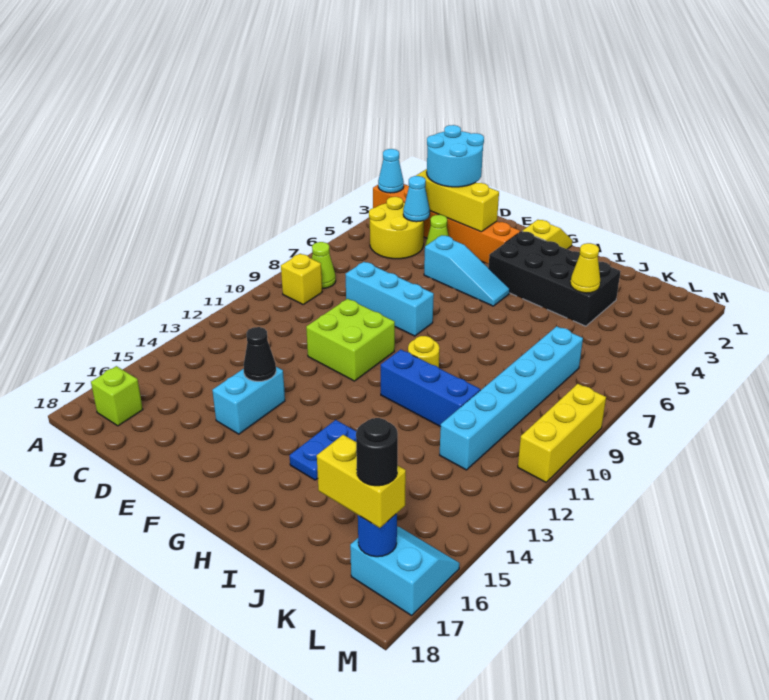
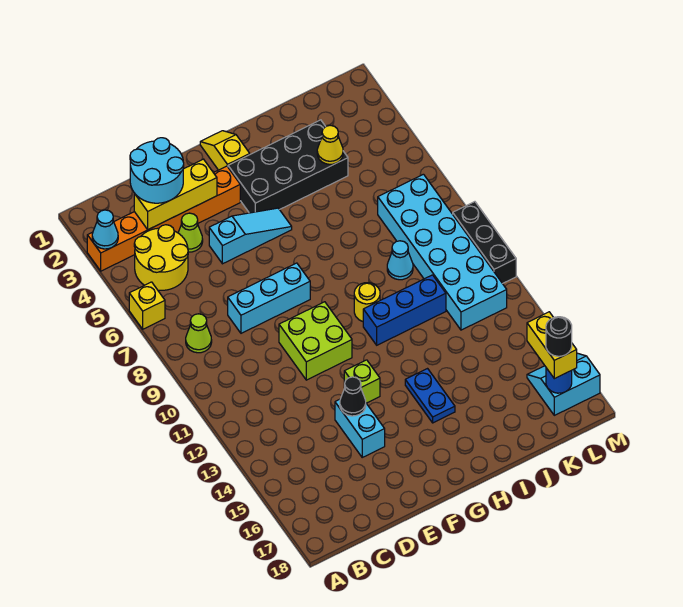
yellow brick B9 level 1 -> yellow brick A6 level 1
lime brick B17 level 1 -> lime brick F13 level 1
cyan cone C4 level 2 -> cyan cone J9 level 1
cyan brick K7:K12 level 1 -> cyan brick K7:L12 level 1
yellow brick K17:L17 level 3 -> yellow brick L16:L17 level 3
yellow brick M9:M11 level 1 -> black brick M9:M11 level 1

